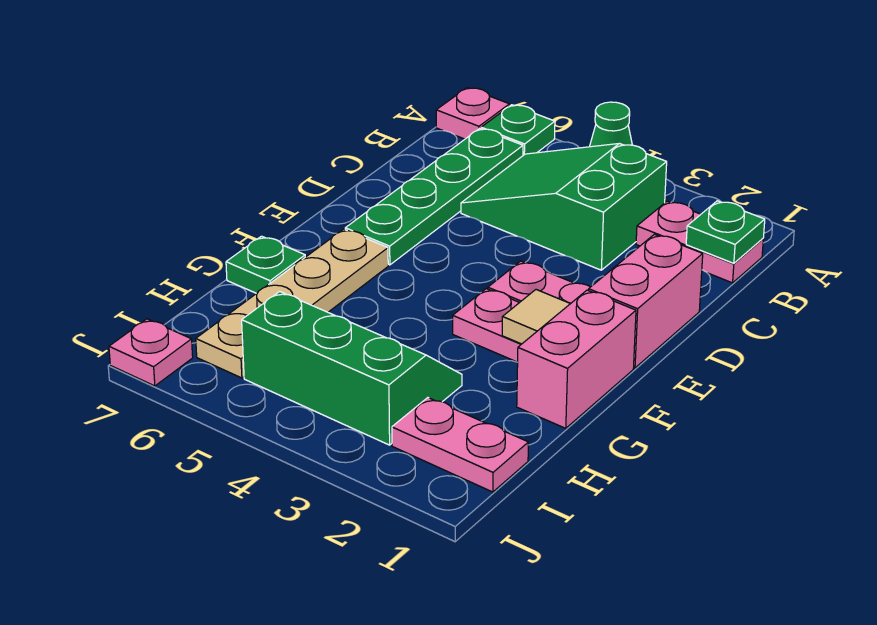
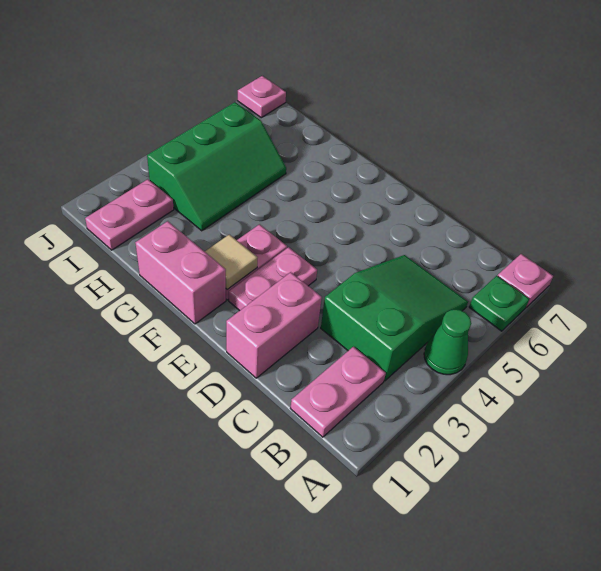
green plate B1 level 2 -> none
green plate B6:E6 level 1 -> none
pink brick D1:E1 level 1 -> pink brick D1:D2 level 1
tan plate F6:I6 level 1 -> none
green plate G7 level 1 -> none

